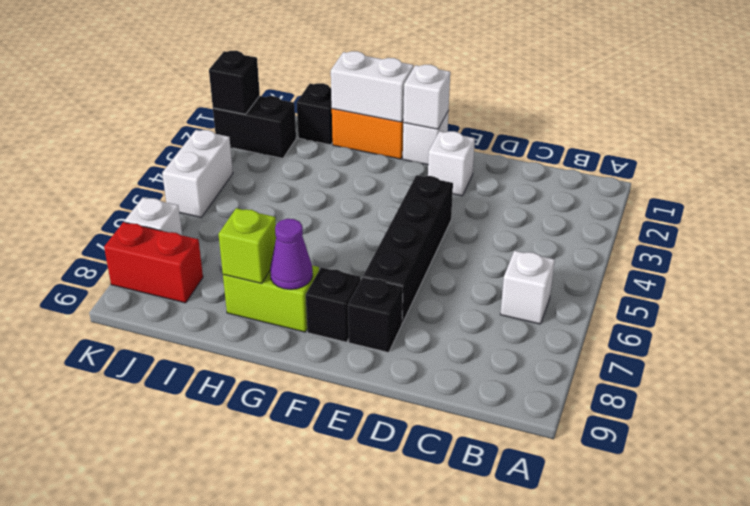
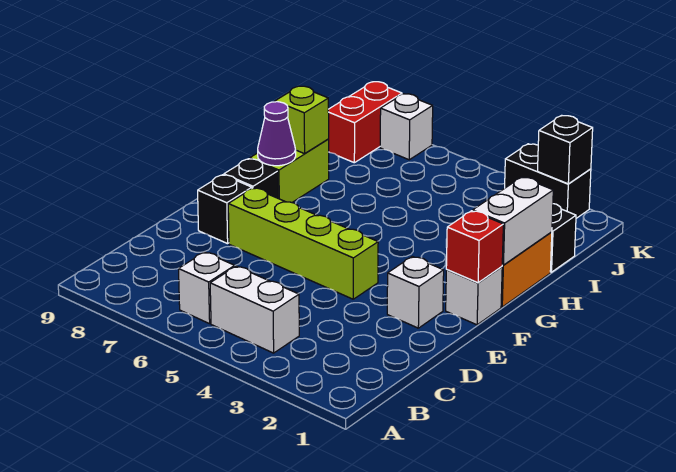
black brick E4:E7 level 1 -> lime brick E4:E7 level 1
white brick F1 level 2 -> red brick F1 level 2
black brick J2:K2 level 1 -> black brick K2:K3 level 1
white brick K4:K5 level 1 -> white brick B4:B5 level 1

